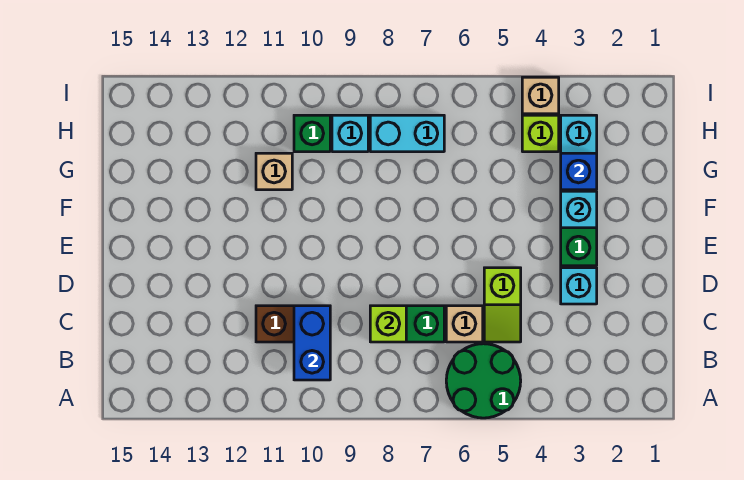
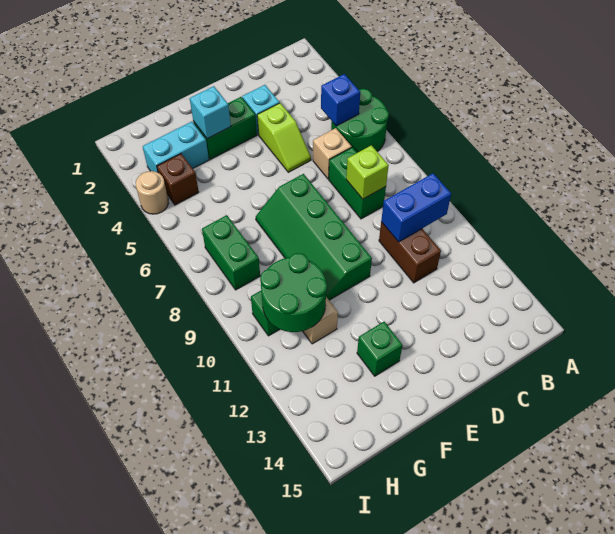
lime slope C5:D5 level 1 top D -> lime slope D4:D5 level 1 top 4
none -> green slope E7:F10 level 1 top E
none -> green brick F13 level 1
blue brick G3 level 2 -> blue brick B5 level 2
none -> green round brick G10:H11 level 2
lime brick H4 level 1 -> brown brick H4 level 1
cyan brick H7:H8 level 1 -> green brick H7:H8 level 1
cyan brick H9 level 1 -> none
tan brick I4 level 1 -> tan round brick I4 level 1

